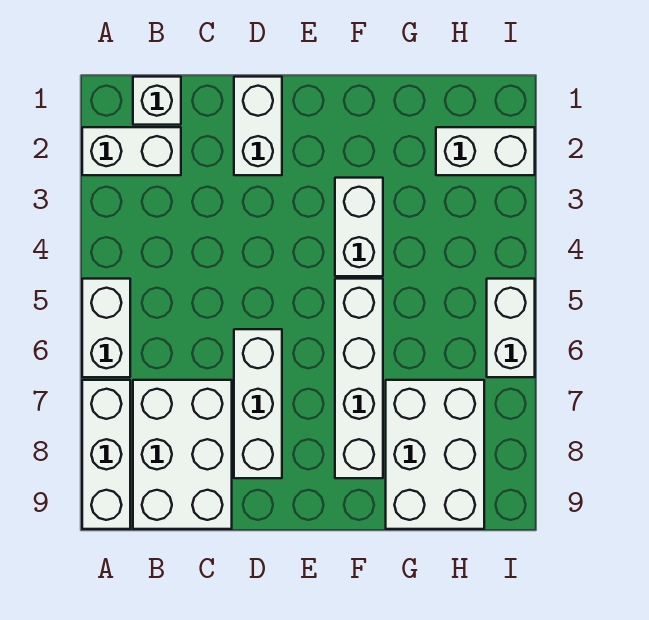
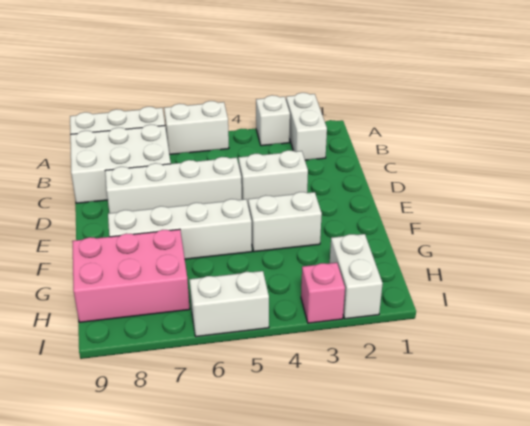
white brick B1 level 1 -> white brick A3 level 1
white brick D1:D2 level 1 -> white brick D3:D4 level 1
white brick D6:D8 level 1 -> white brick D5:D8 level 1
white brick G7:H9 level 1 -> pink brick G7:H9 level 1
none -> pink brick I3 level 1

